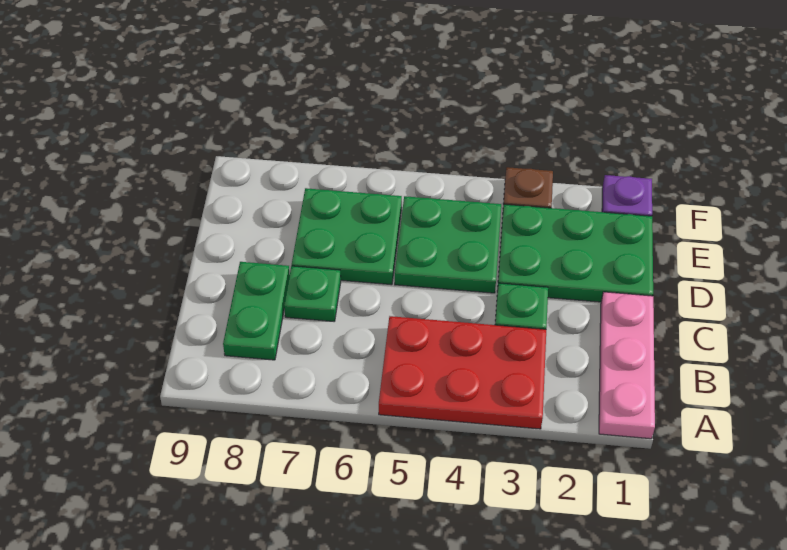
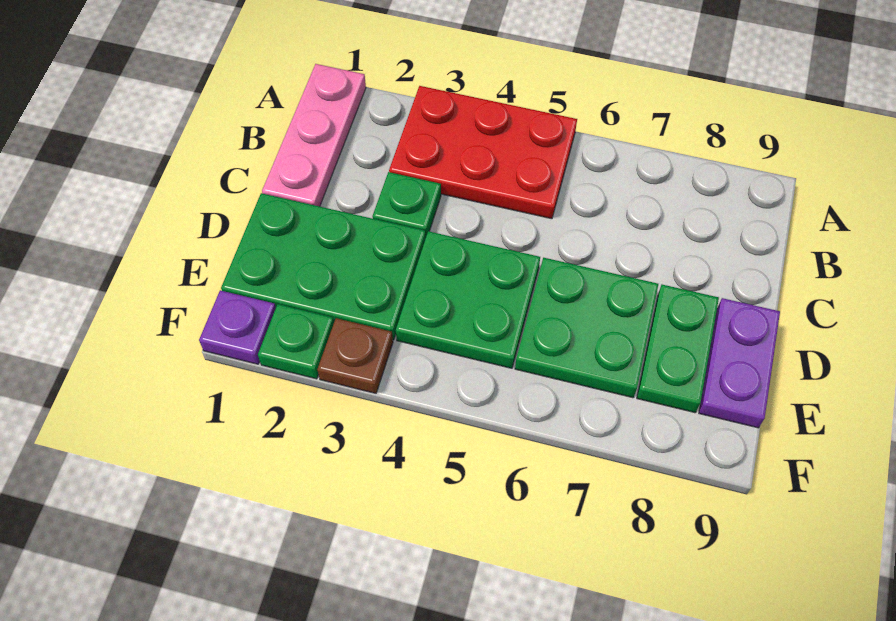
green plate B8:C8 level 1 -> green plate D8:E8 level 1
green plate C7 level 1 -> green plate F2 level 1
none -> purple plate D9:E9 level 1

